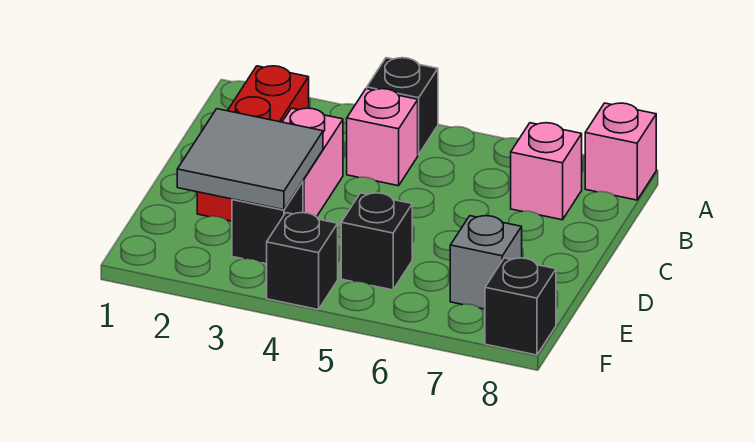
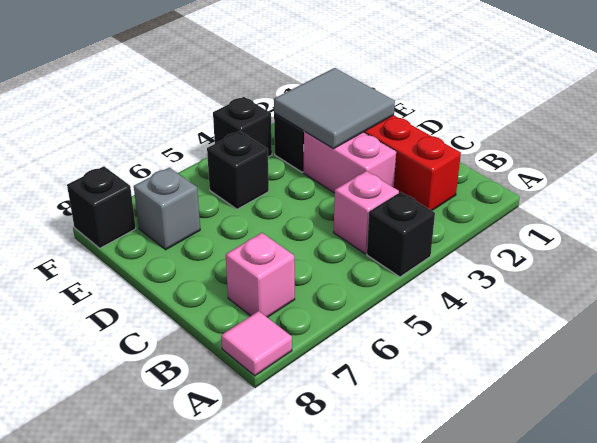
pink brick A8 level 1 -> pink tile A8 level 1

